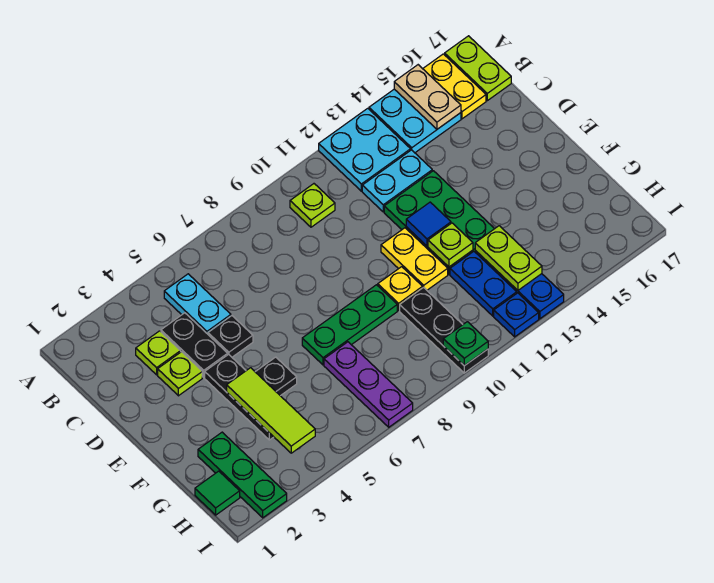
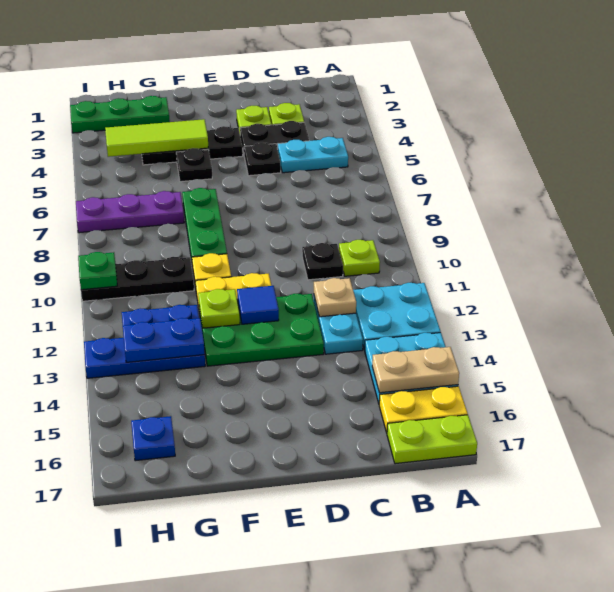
none -> black plate C10 level 1
none -> tan plate C12 level 2
lime plate G13:H13 level 2 -> blue plate G13:H13 level 2
green tile H1 level 1 -> none
blue plate I12 level 1 -> blue plate H16 level 1

